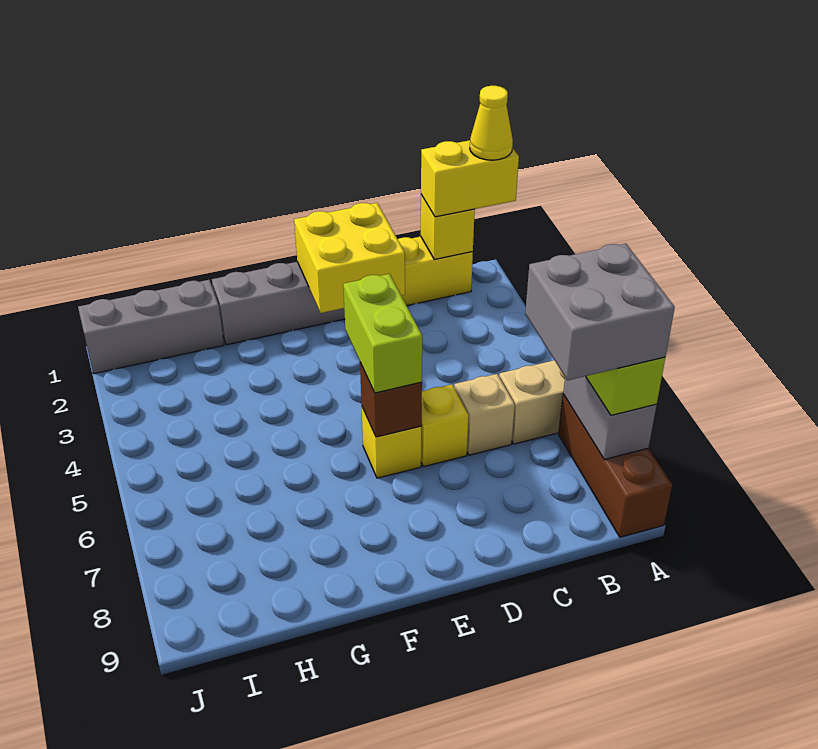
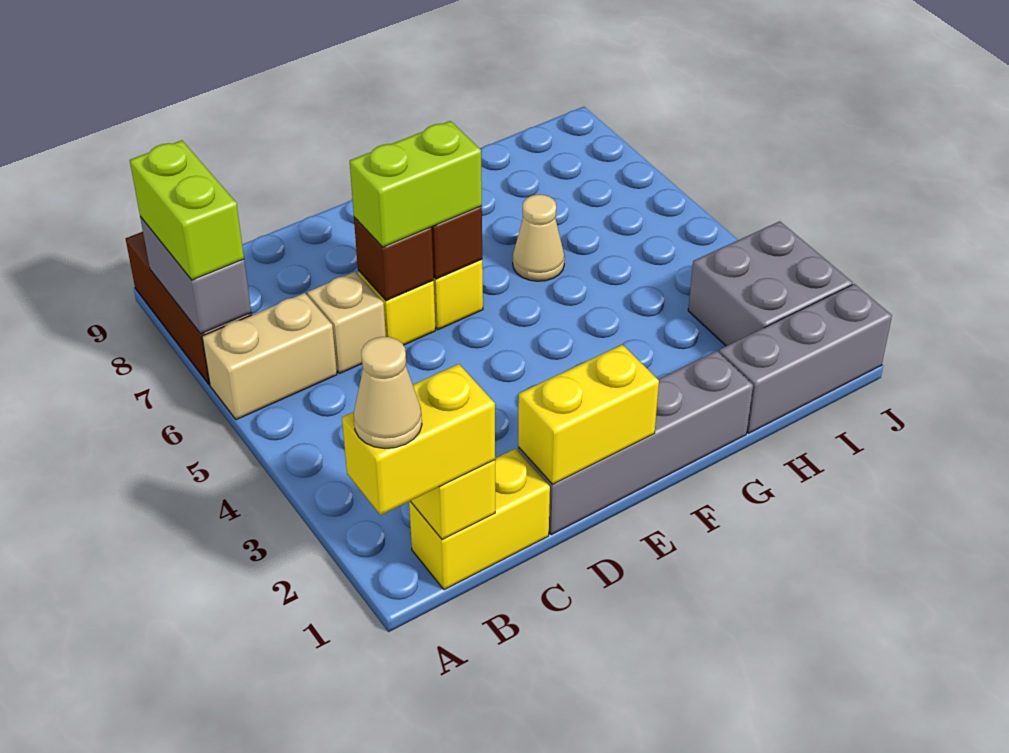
yellow cone A1 level 4 -> tan cone A1 level 4
grey brick A7:B8 level 4 -> grey brick I2:J3 level 1
yellow brick D1:E2 level 2 -> yellow brick D1:E1 level 2
none -> brown brick D6 level 2
lime brick E5:E6 level 3 -> lime brick D6:E6 level 3
none -> tan cone G6 level 1

